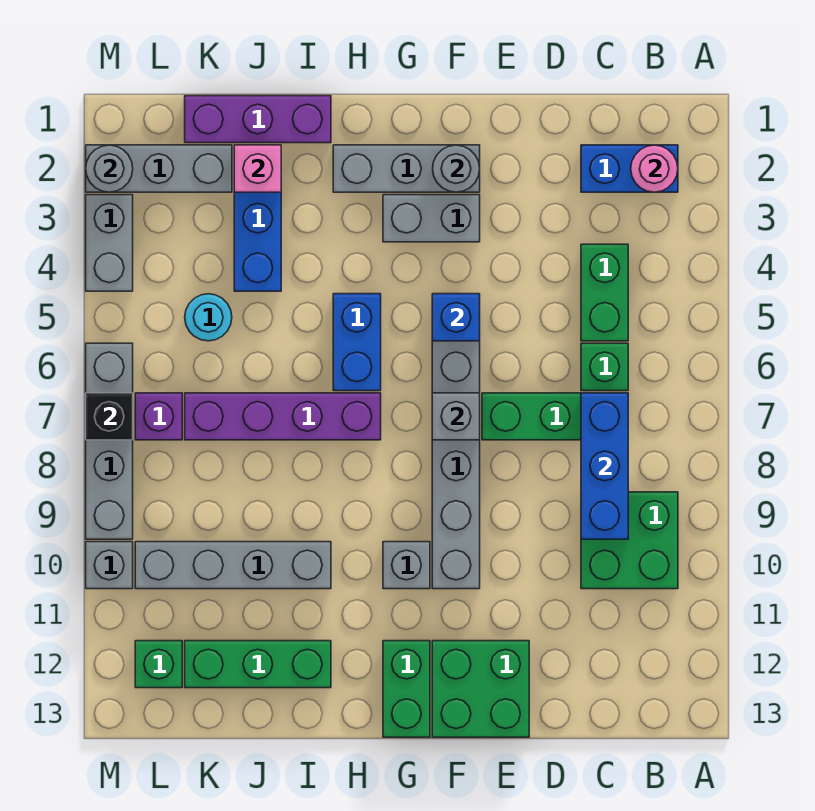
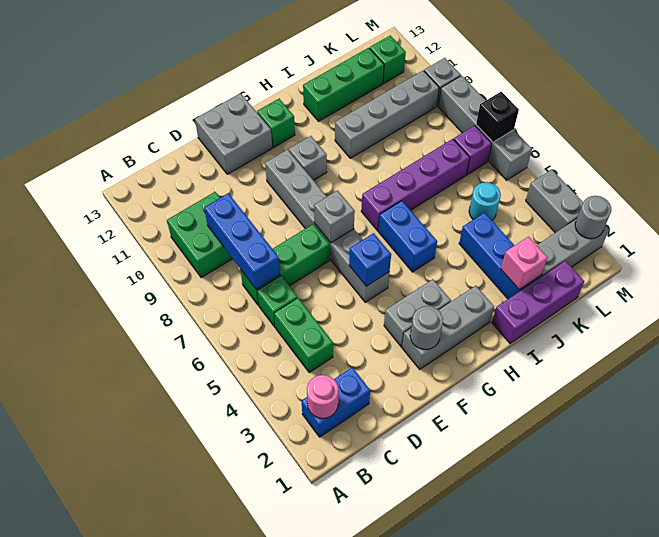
green brick E12:F13 level 1 -> grey brick E12:F13 level 1
green brick G12:G13 level 1 -> green brick G12 level 1

